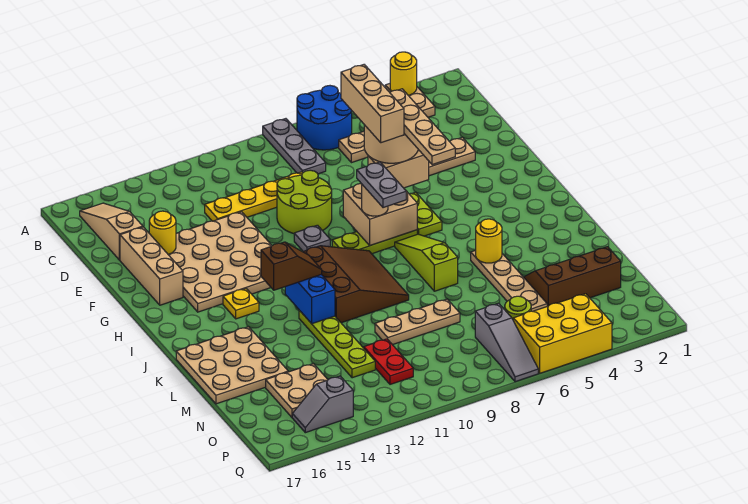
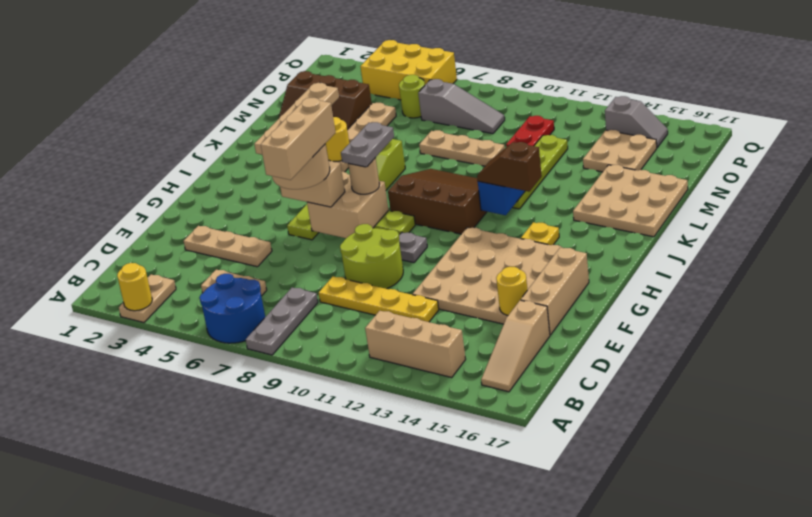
none -> tan brick B12:B14 level 1
brown slope I9:K11 level 1 top 11 -> brown slope I9:K11 level 1 top I
grey slope O7:Q7 level 1 top O -> grey slope O7:O9 level 1 top 7

